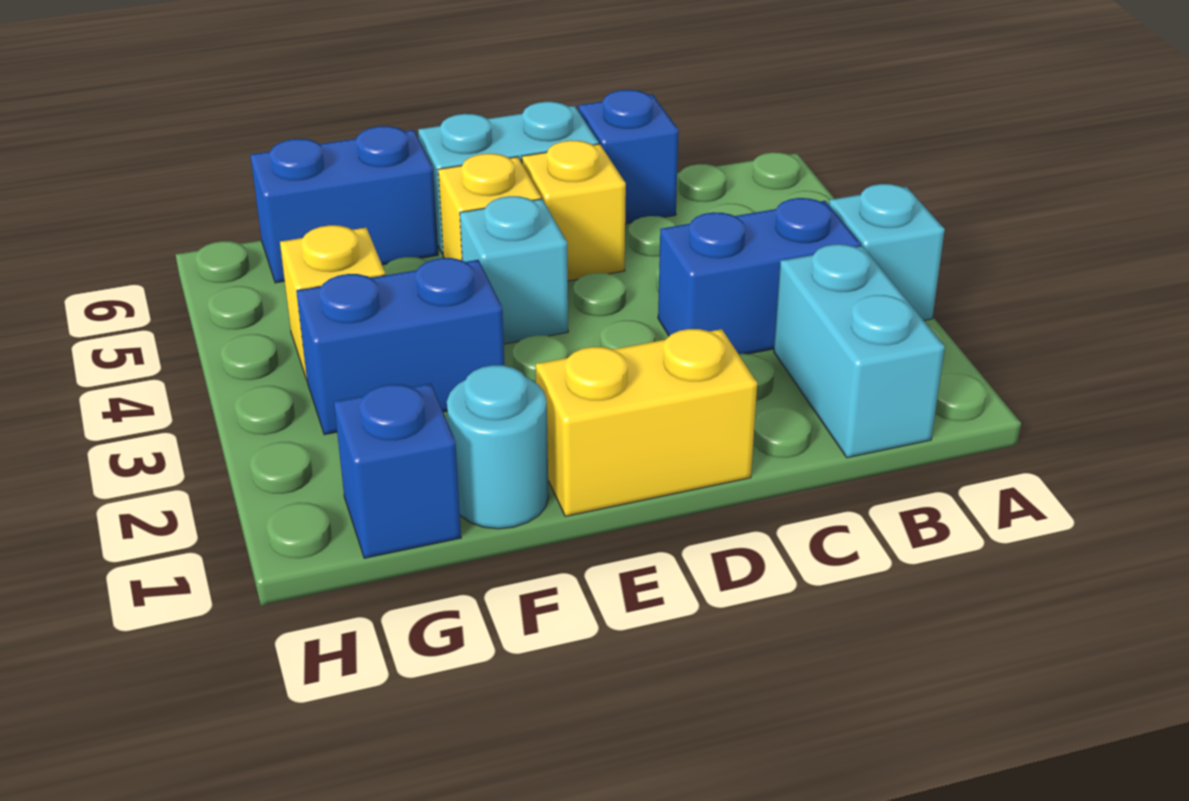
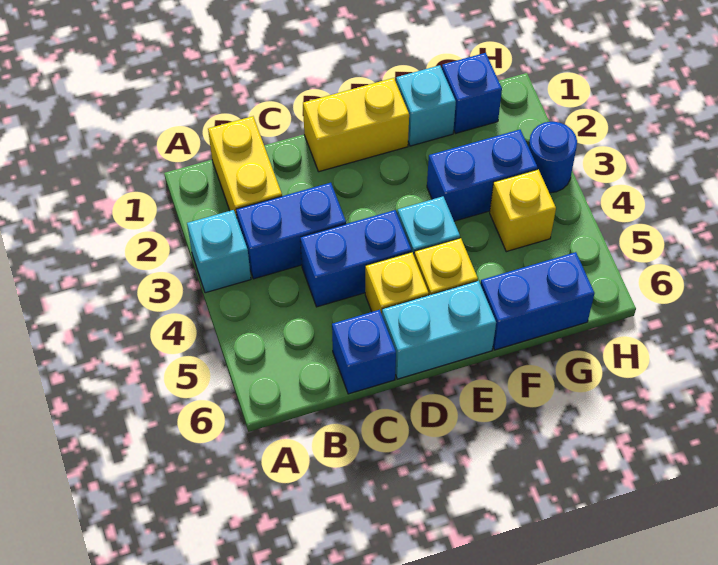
cyan brick B1:B2 level 1 -> yellow brick B1:B2 level 1
none -> blue brick C4:D4 level 1
cyan round brick F1 level 1 -> cyan brick F1 level 1
none -> blue round brick H3 level 1

